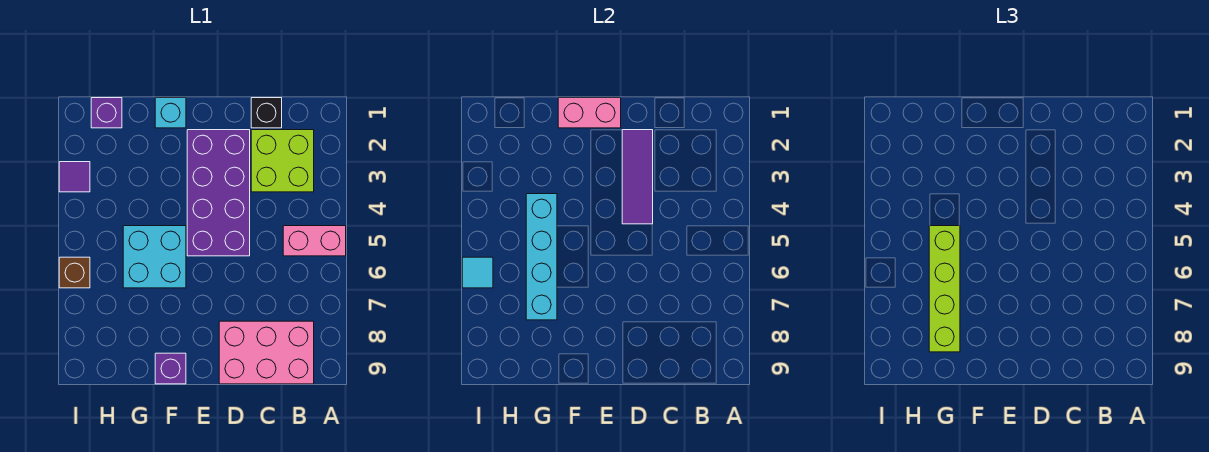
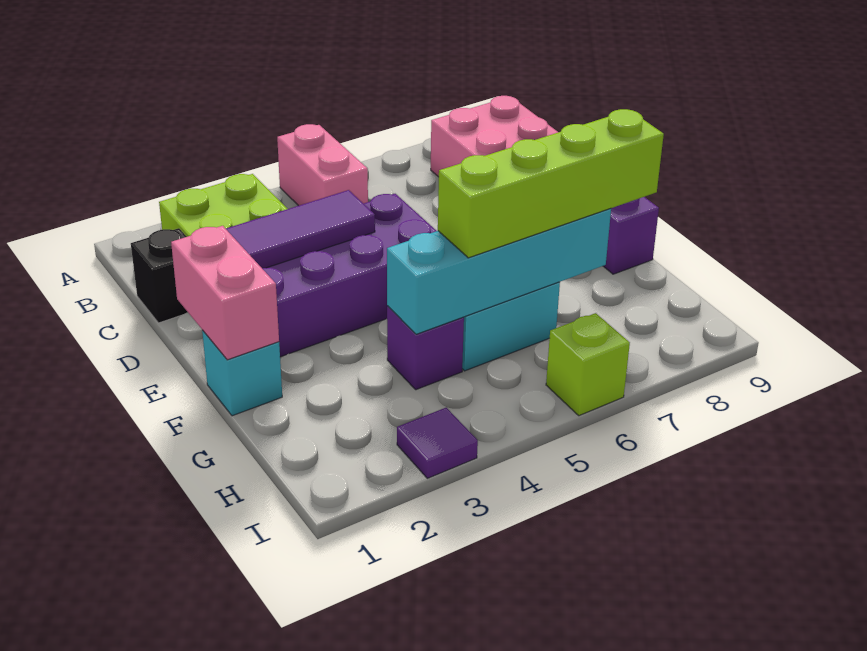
purple brick H1 level 1 -> purple brick G4 level 1
brown brick I6 level 1 -> lime brick I6 level 1
cyan tile I6 level 2 -> none

